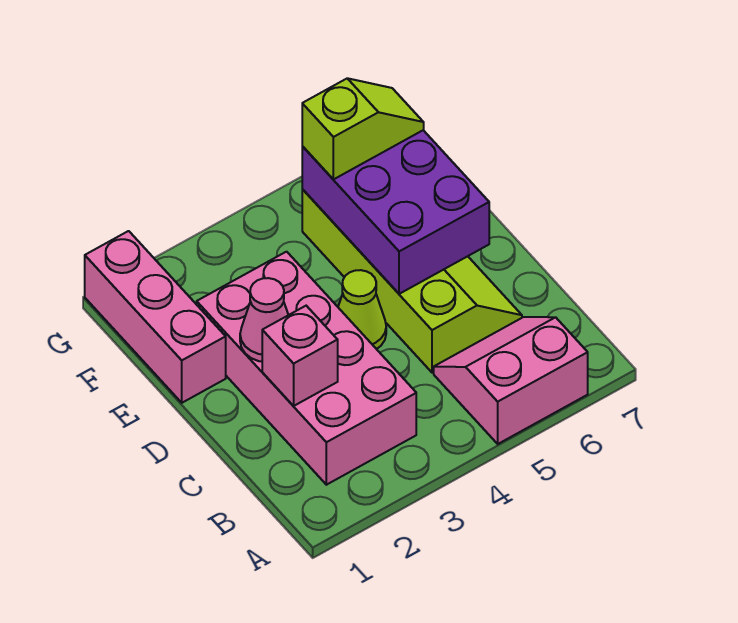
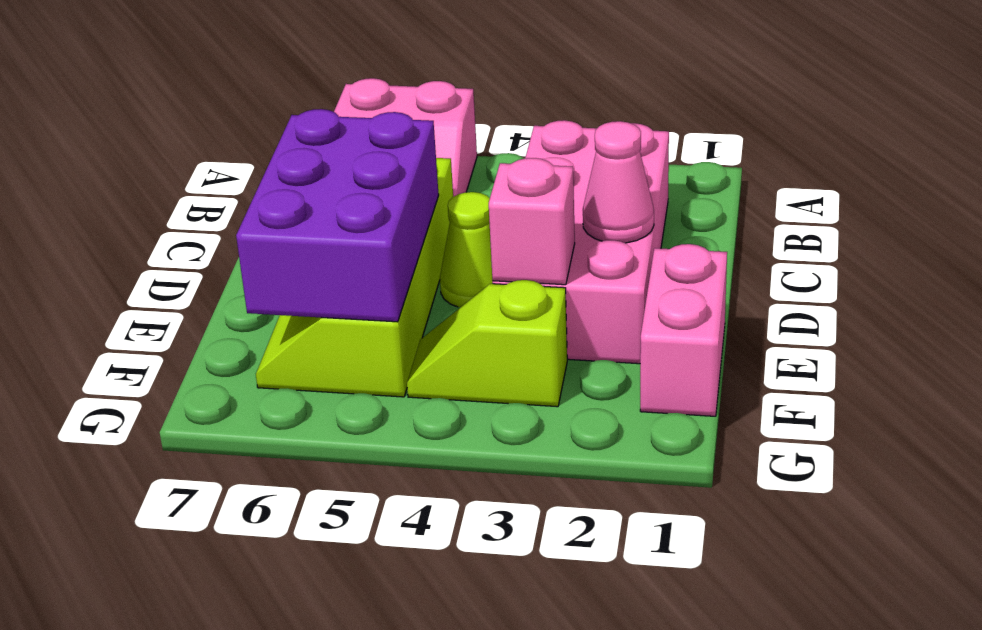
pink brick C2 level 2 -> pink brick E3 level 2
pink brick E1:G1 level 1 -> pink brick E1:F1 level 1
lime slope F5:F6 level 3 top 5 -> lime slope F3:F4 level 1 top 3

